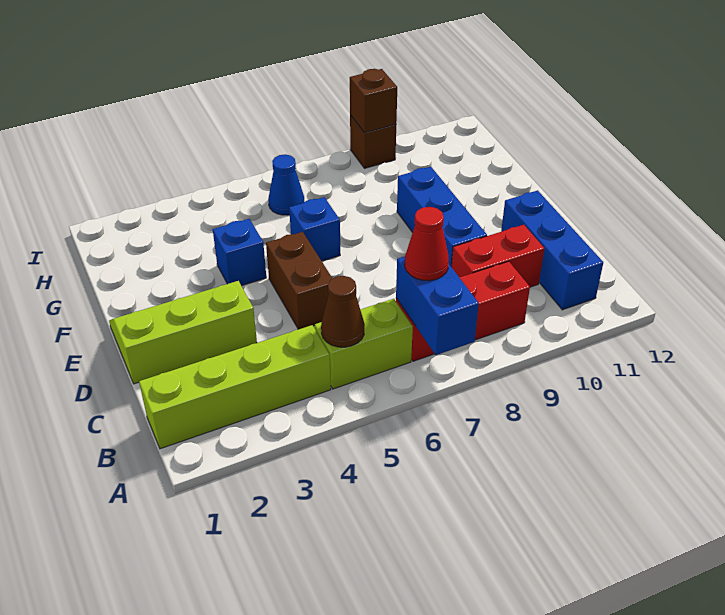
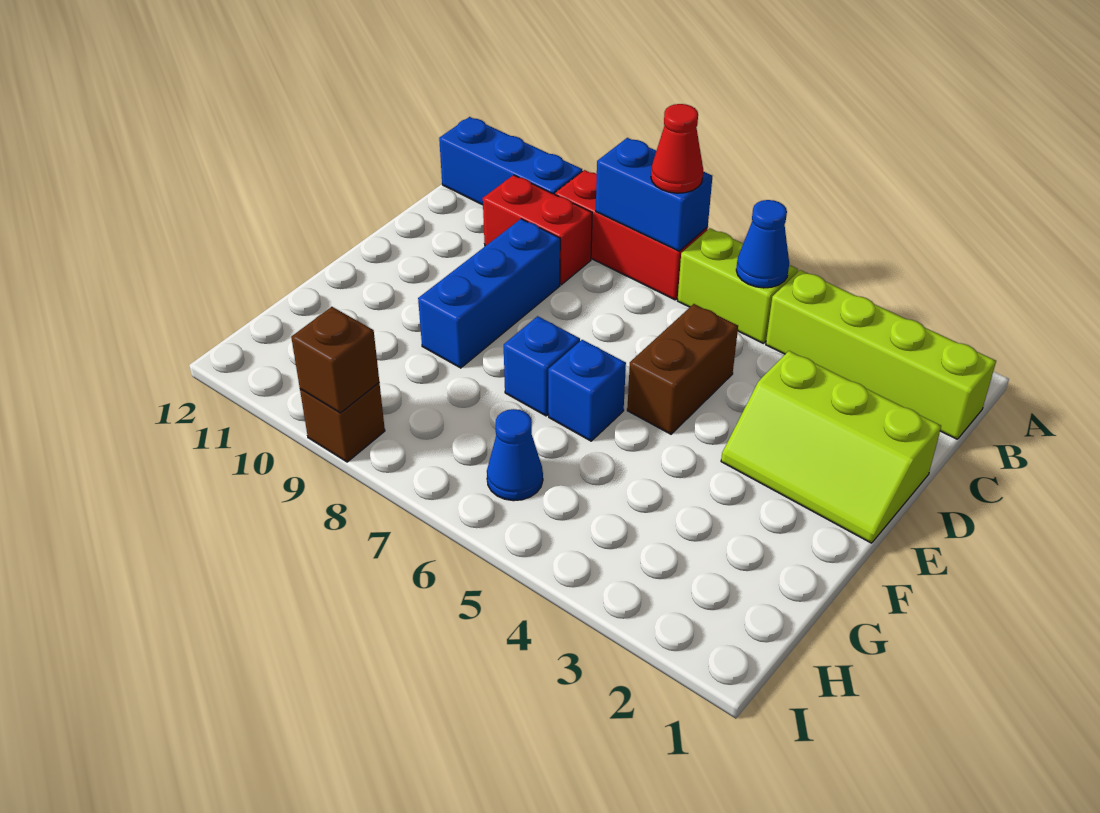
blue brick A7:B7 level 2 -> blue brick B7:B8 level 2
brown cone B5 level 2 -> blue cone B5 level 2
blue brick B11:D11 level 1 -> blue brick B10:B12 level 1
blue brick F4 level 1 -> blue brick F7 level 1

